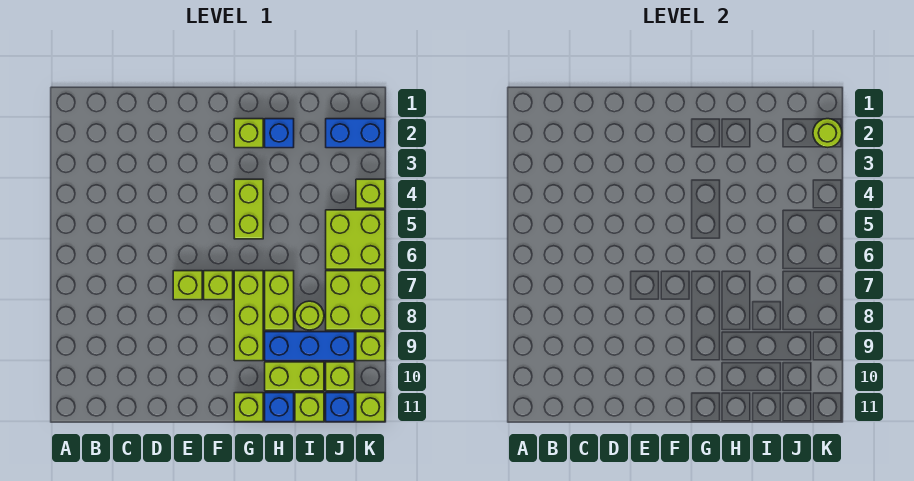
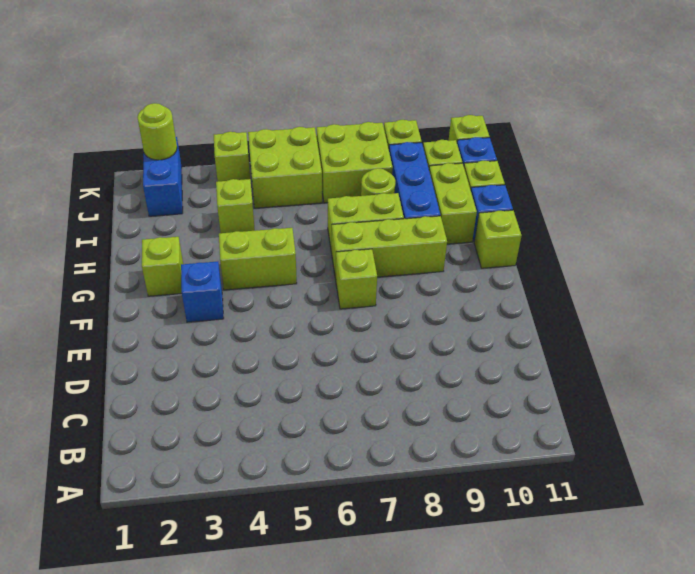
lime brick E7 level 1 -> lime brick I4 level 1
blue brick H2 level 1 -> blue brick F3 level 1

